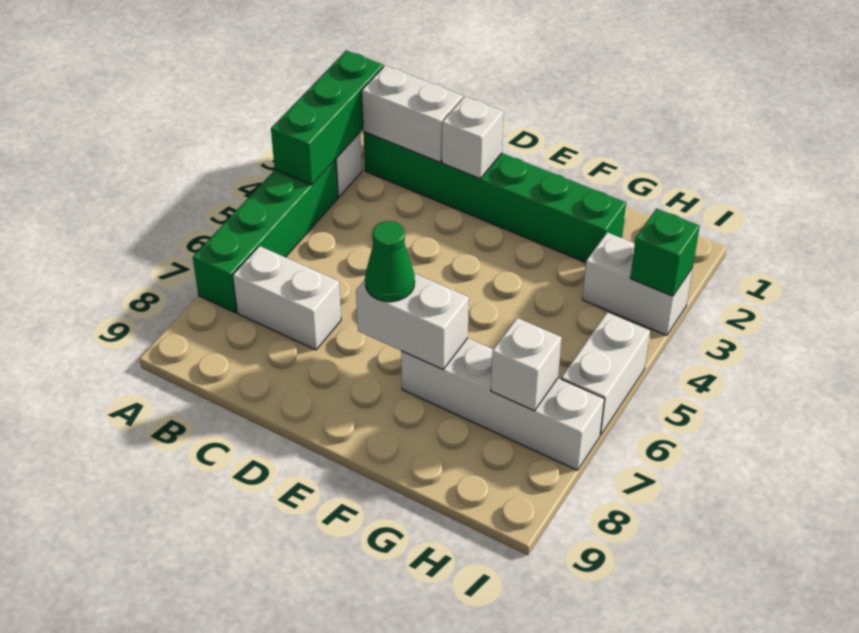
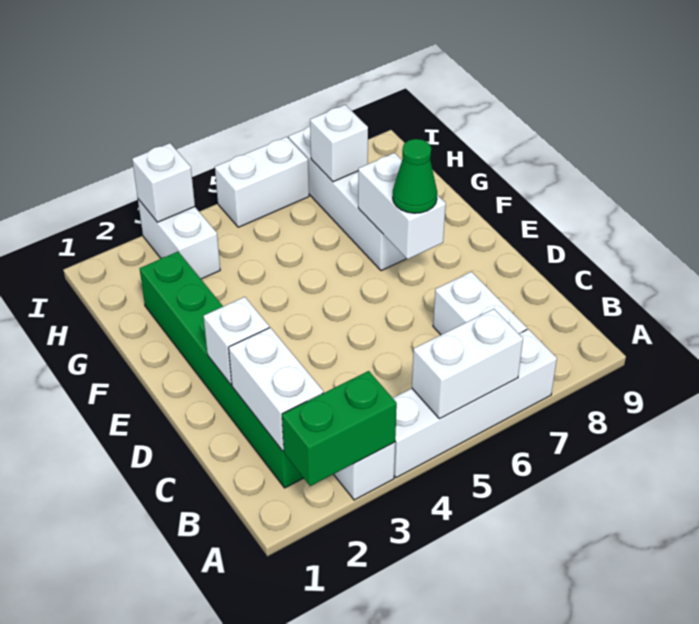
green brick A2:A4 level 2 -> green brick A2:A3 level 2
green brick A4:A7 level 1 -> white brick A4:A7 level 1
none -> white brick A5:A6 level 2
green brick I3 level 2 -> white brick I3 level 2

